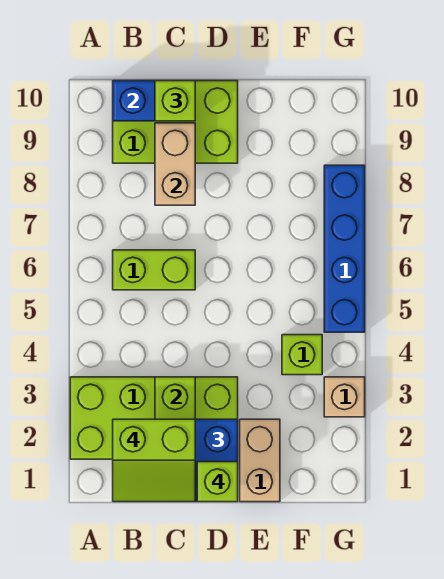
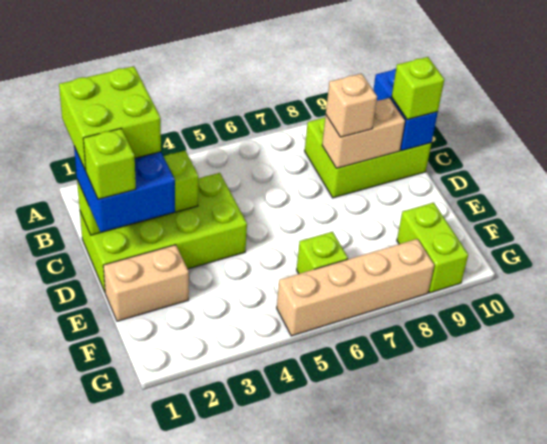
lime brick A2:D3 level 1 -> lime brick C1:D4 level 1
lime slope B1:C2 level 4 top 2 -> lime brick B1:C2 level 4
lime brick B6:C6 level 1 -> lime brick F9:G9 level 1
lime brick B9:D10 level 1 -> lime brick B8:C10 level 1
lime brick F4 level 1 -> lime brick F6 level 1
tan brick G3 level 1 -> tan brick C8 level 3
blue brick G5:G8 level 1 -> tan brick G5:G8 level 1

